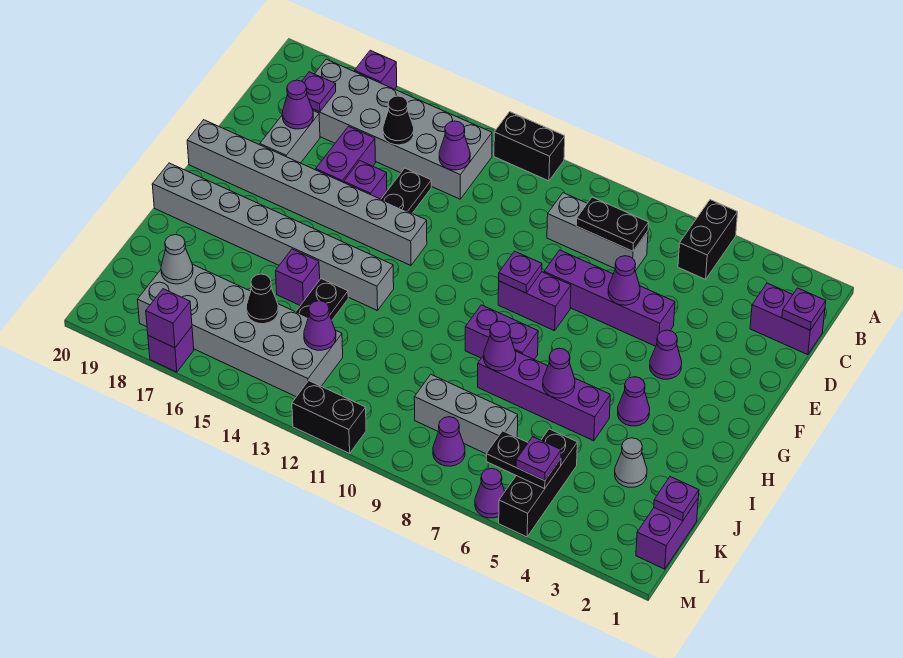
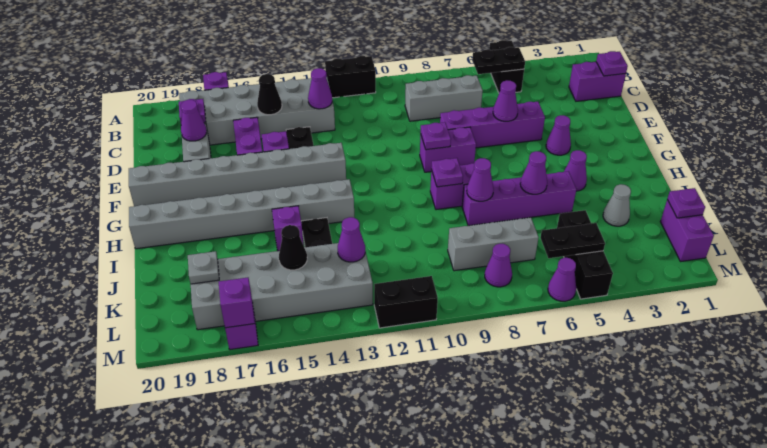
black plate C7:C8 level 2 -> black plate B5:B6 level 2
grey cone K18 level 2 -> grey plate K18 level 2
purple plate L5 level 3 -> purple plate H9 level 2

